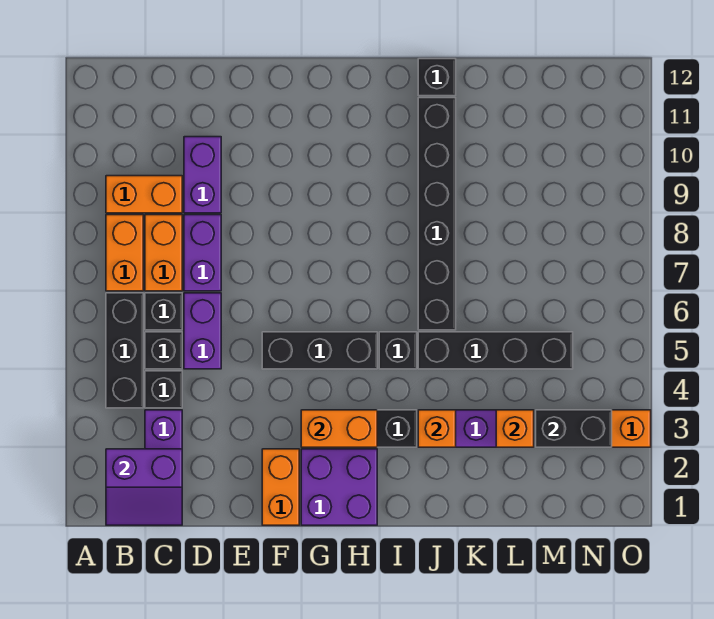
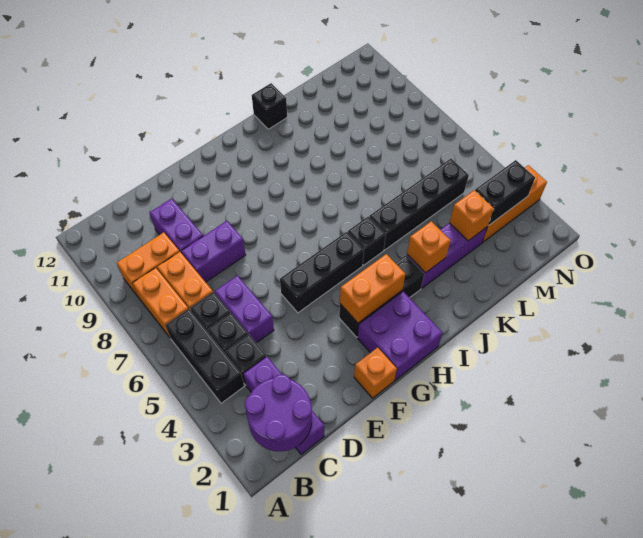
purple slope B1:C2 level 2 top 2 -> purple round brick B1:C2 level 2
purple brick D7:D8 level 1 -> purple brick D8:E8 level 1
orange brick F1:F2 level 1 -> orange brick F1 level 1
black brick J6:J11 level 1 -> none

